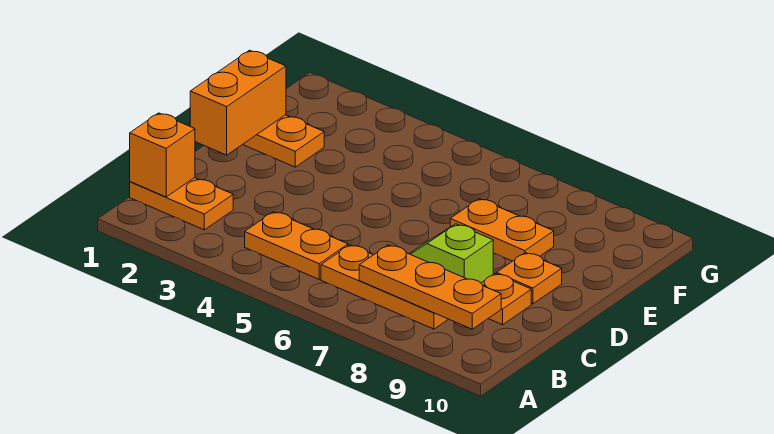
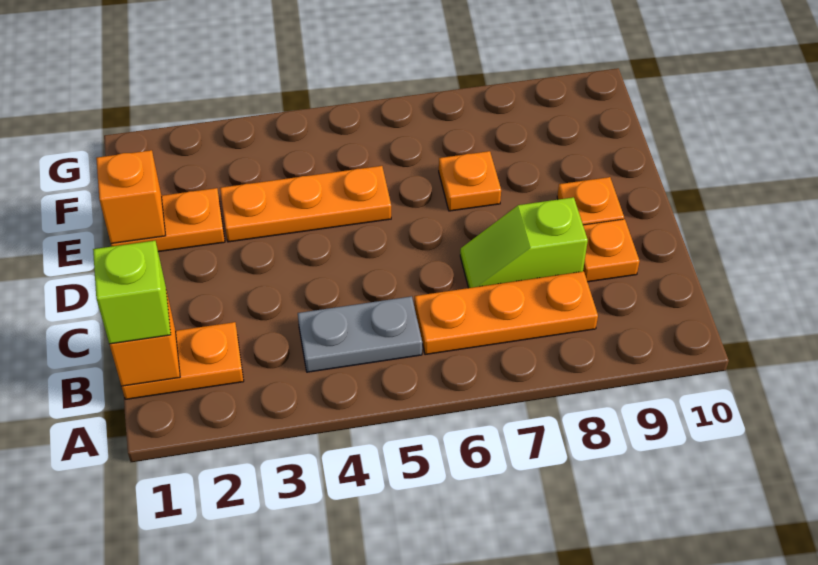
none -> lime brick B1 level 3
orange plate B4:B5 level 1 -> grey plate B4:B5 level 1
orange plate B7:B9 level 2 -> orange plate E3:E5 level 1
orange brick D1:E1 level 2 -> orange brick E1 level 2
orange plate E7:E8 level 1 -> orange plate E7 level 1

